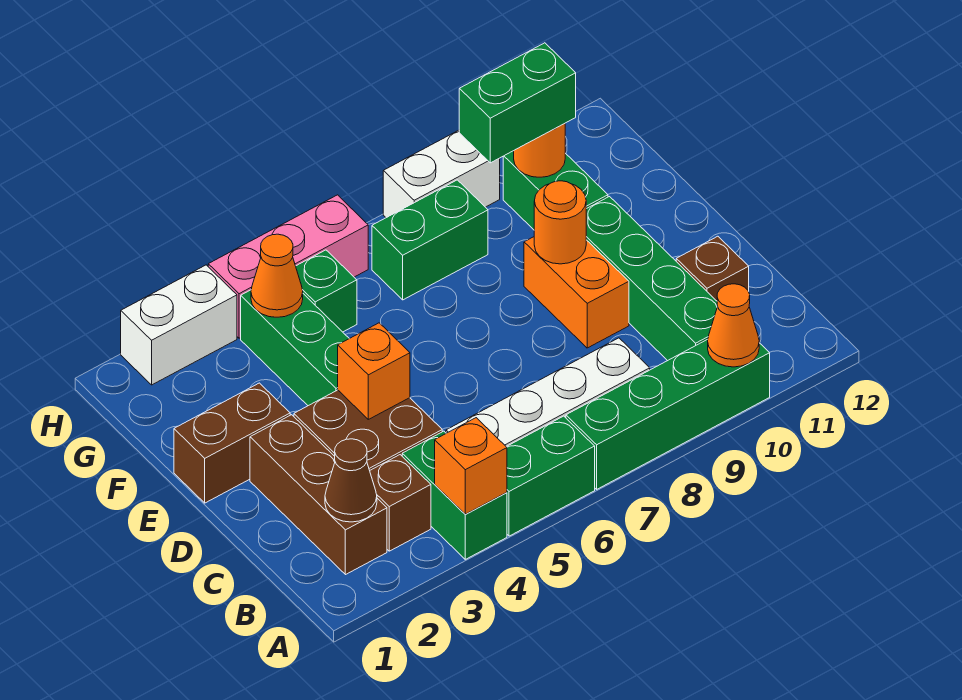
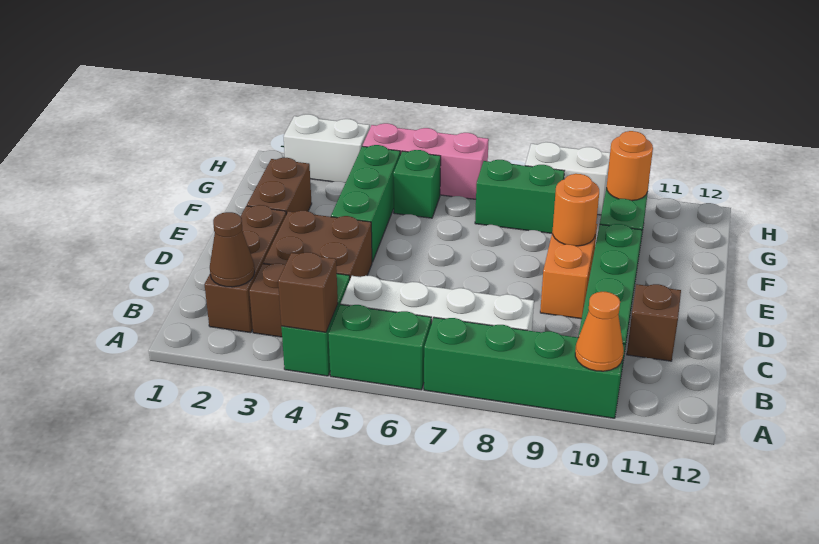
orange brick A4 level 2 -> brown brick A4 level 2
orange brick D4 level 2 -> none
brown brick E1:E2 level 1 -> brown brick E2:F2 level 1
orange cone G4 level 2 -> none
green brick G9:G10 level 3 -> none

